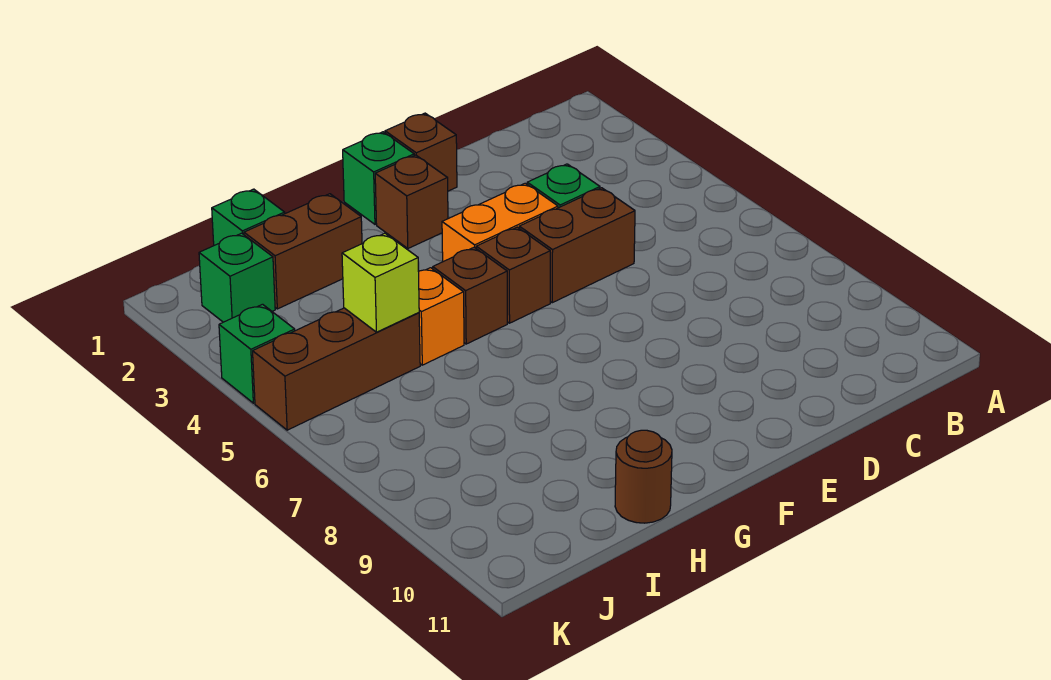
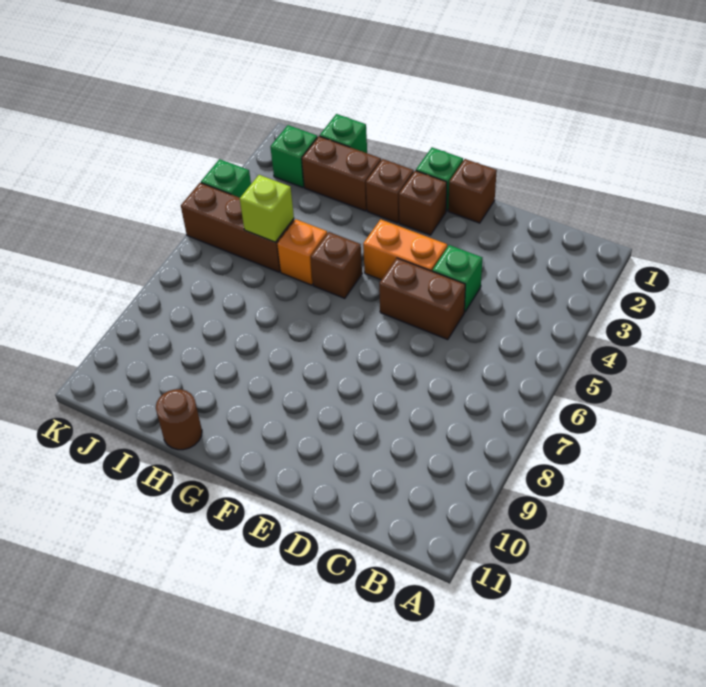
brown brick F5 level 1 -> brown brick G2 level 1

